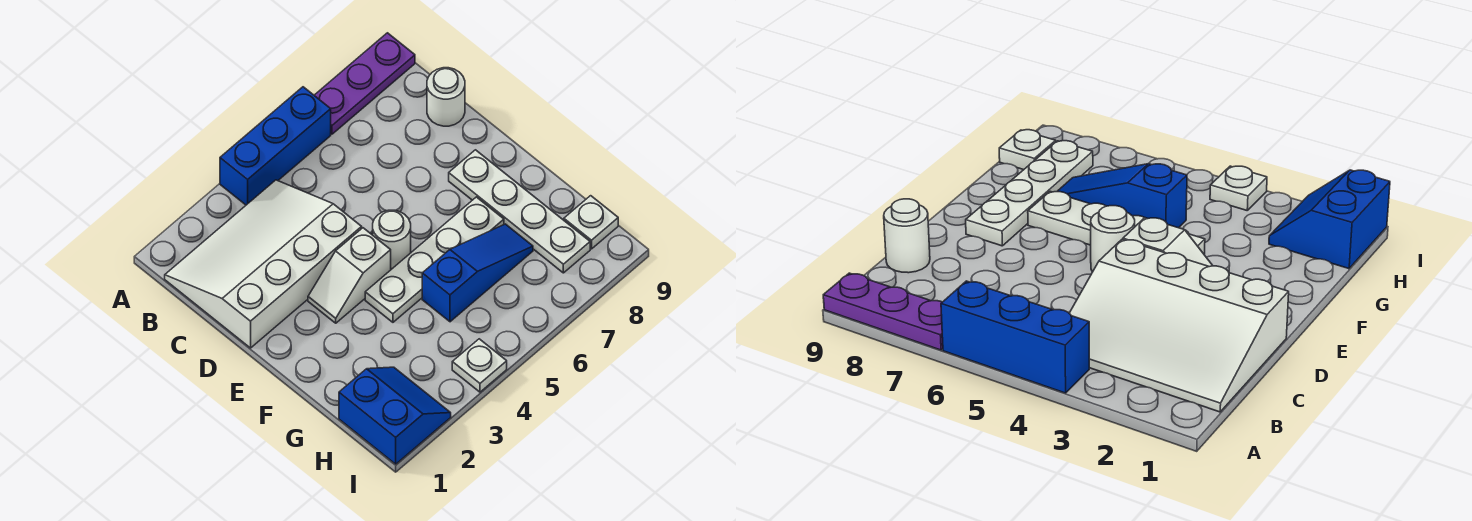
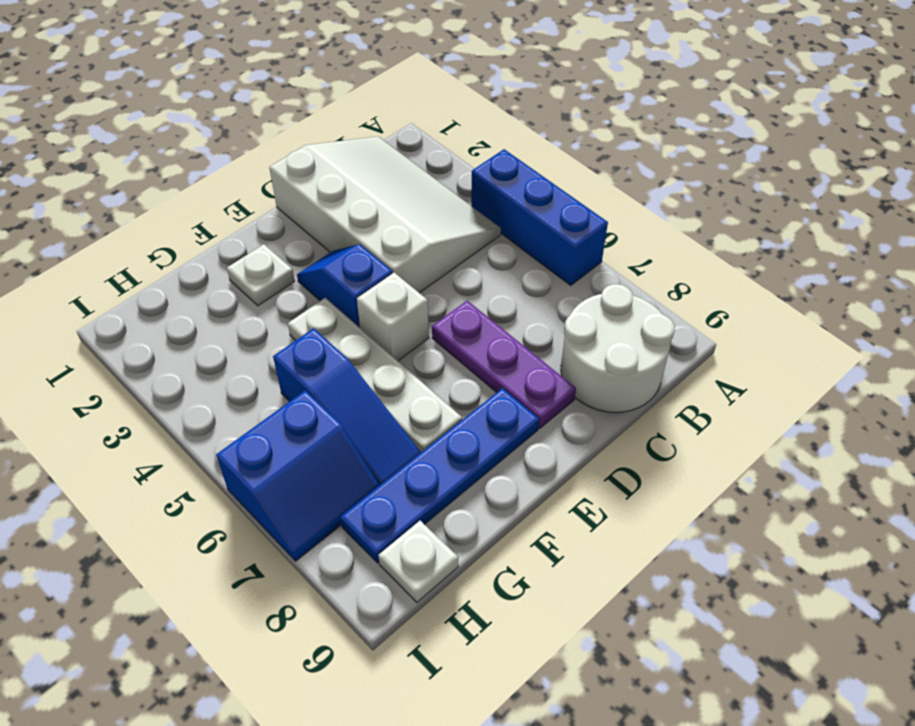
purple plate A7:A9 level 1 -> purple plate D6:D8 level 1
white round brick C9 level 1 -> white round brick B8:C9 level 1
white slope E3:E4 level 1 top 4 -> blue slope E3:E4 level 1 top 4
white round brick E5 level 1 -> white brick E5 level 1
white plate E8:H8 level 1 -> blue plate E8:H8 level 1
blue slope H1:I2 level 1 top 1 -> blue slope H6:I7 level 1 top 6
white plate I4 level 1 -> white plate F2 level 1

